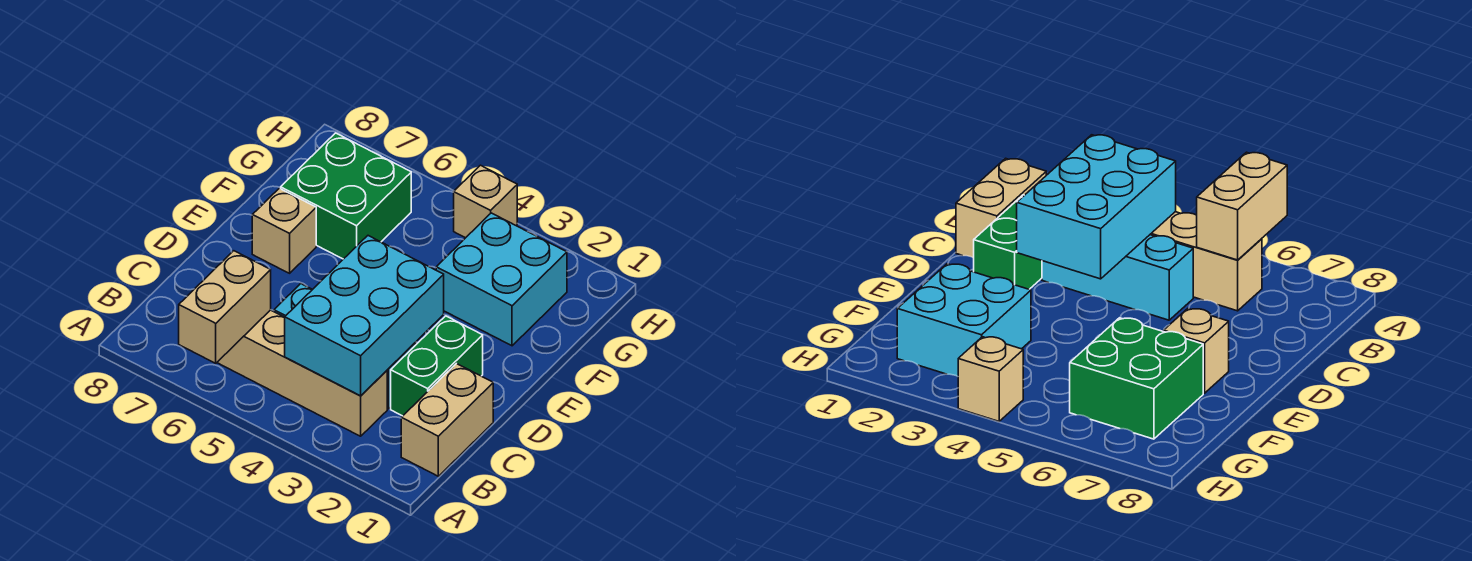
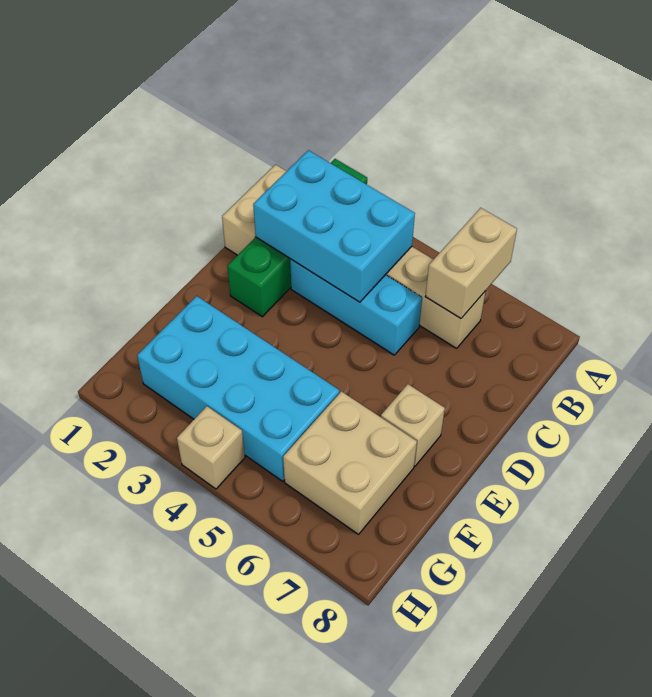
cyan brick B3:D4 level 2 -> cyan brick B2:C4 level 2
green brick C2:D2 level 1 -> green brick A2:D2 level 1
cyan brick F2:G3 level 1 -> cyan brick F2:G5 level 1
green brick F6:G7 level 1 -> tan brick F6:G7 level 1

